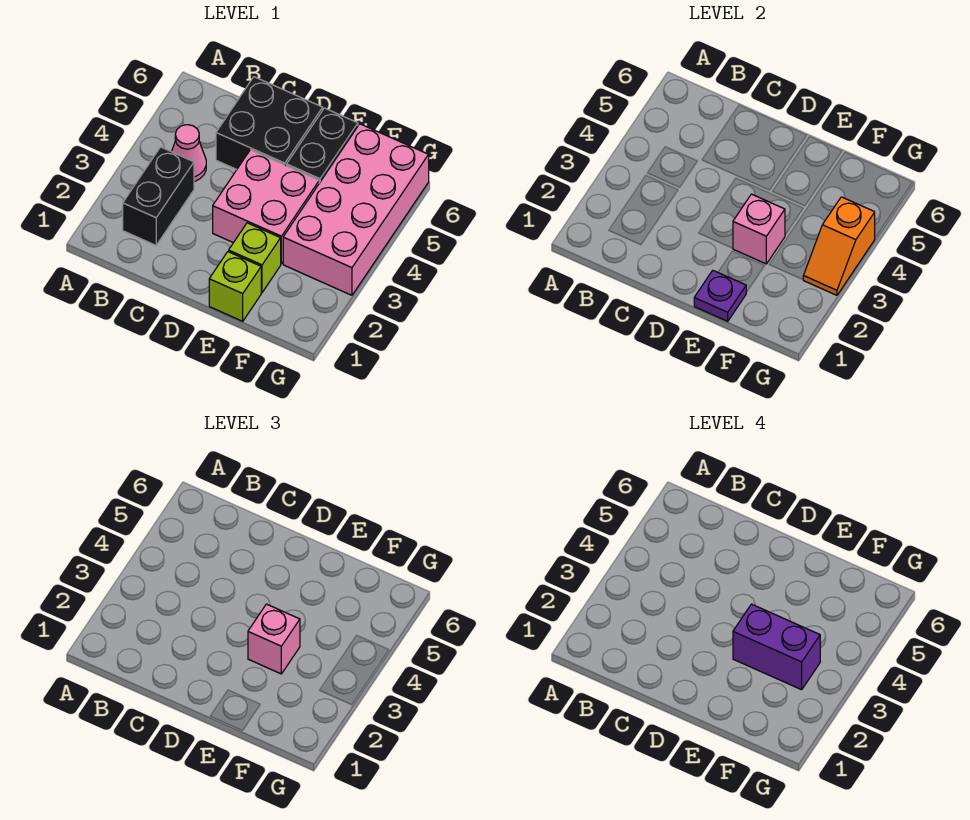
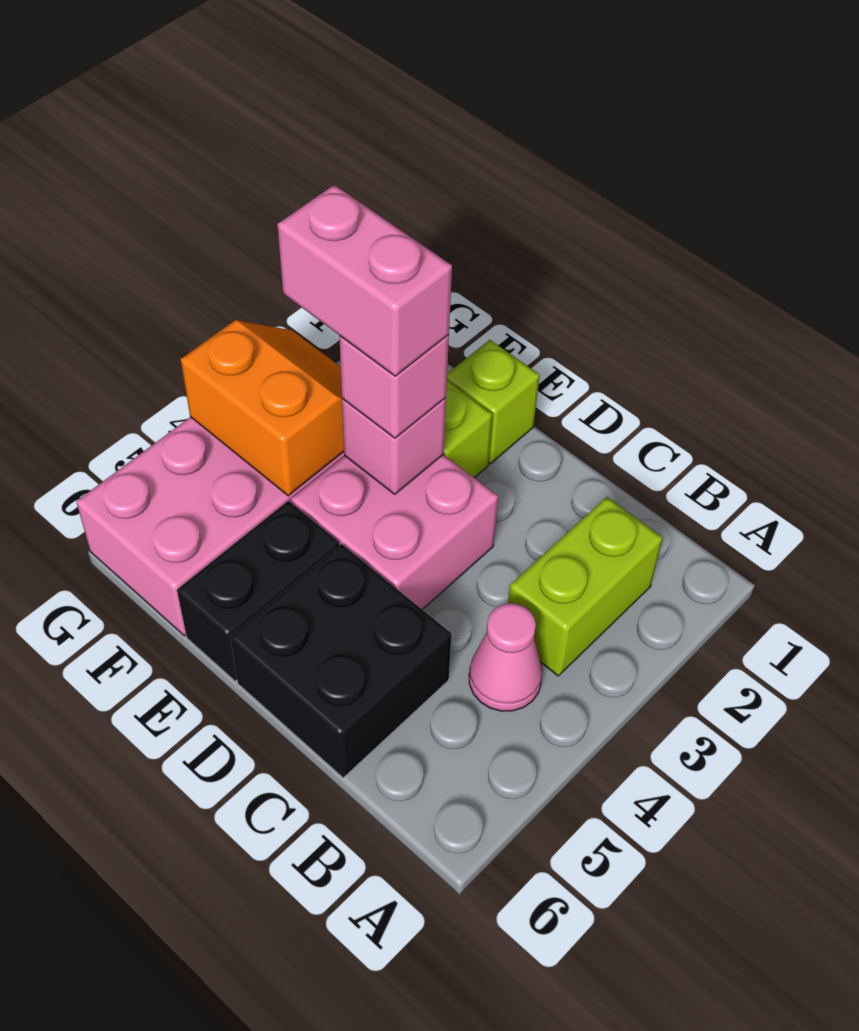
black brick B2:B3 level 1 -> lime brick B2:B3 level 1
purple plate E1 level 2 -> none
purple brick E3:F3 level 4 -> pink brick E3:F3 level 4
orange slope G3:G4 level 2 top 4 -> orange slope F3:G4 level 2 top 4

